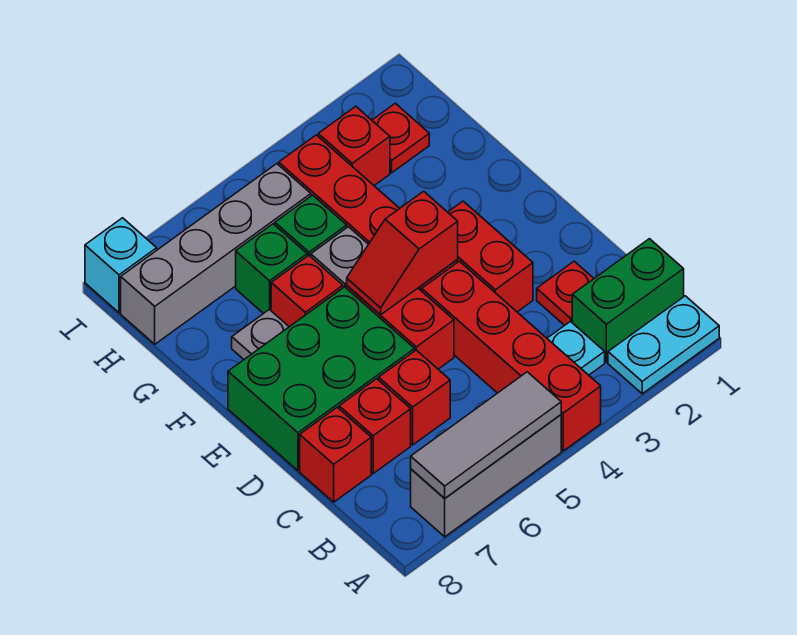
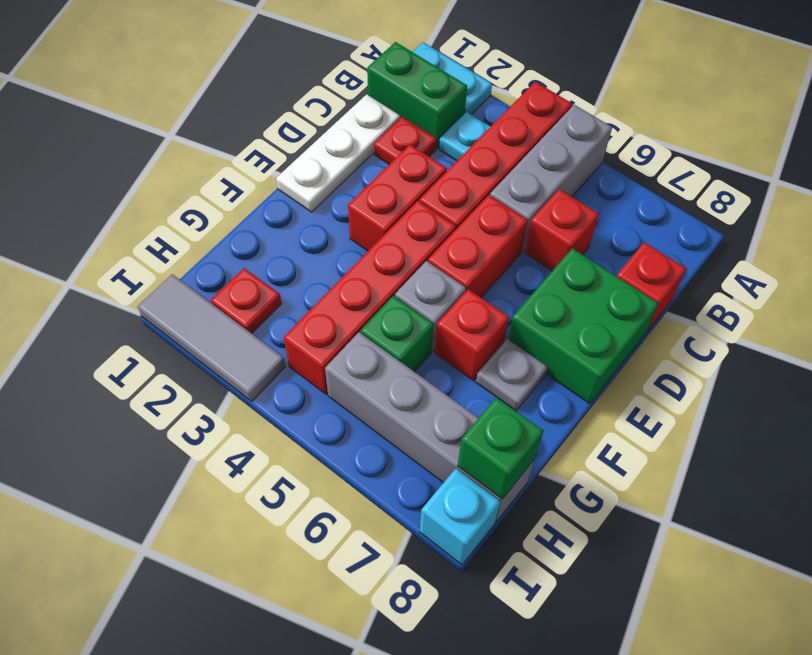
grey brick A5:A7 level 1 -> grey brick A5:C5 level 1
grey tile A5:A7 level 2 -> grey tile I1:I3 level 1
none -> white plate C1:E1 level 1
red brick C7 level 1 -> none
green brick D6:E8 level 1 -> green brick D7:E8 level 1
red slope E4:E5 level 2 top 4 -> none
green brick G6 level 1 -> green brick H8 level 2
red brick H3 level 1 -> none

